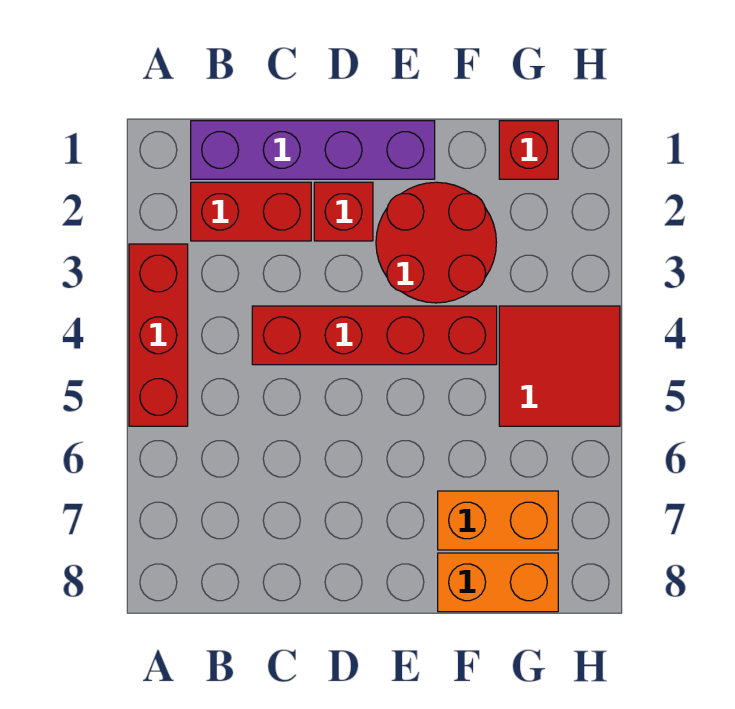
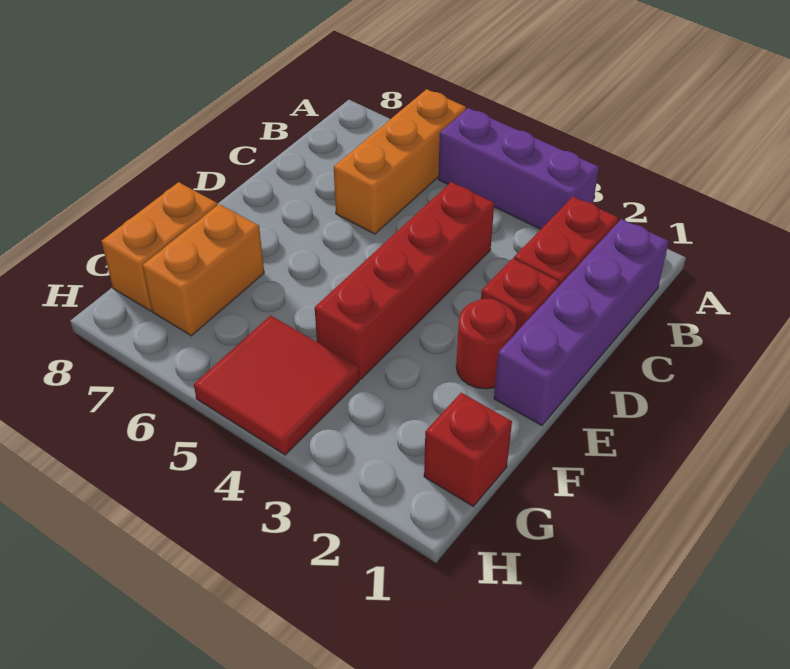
red brick A3:A5 level 1 -> purple brick A3:A5 level 1
none -> orange brick A6:C6 level 1
red round brick E2:F3 level 1 -> red round brick E2 level 1

